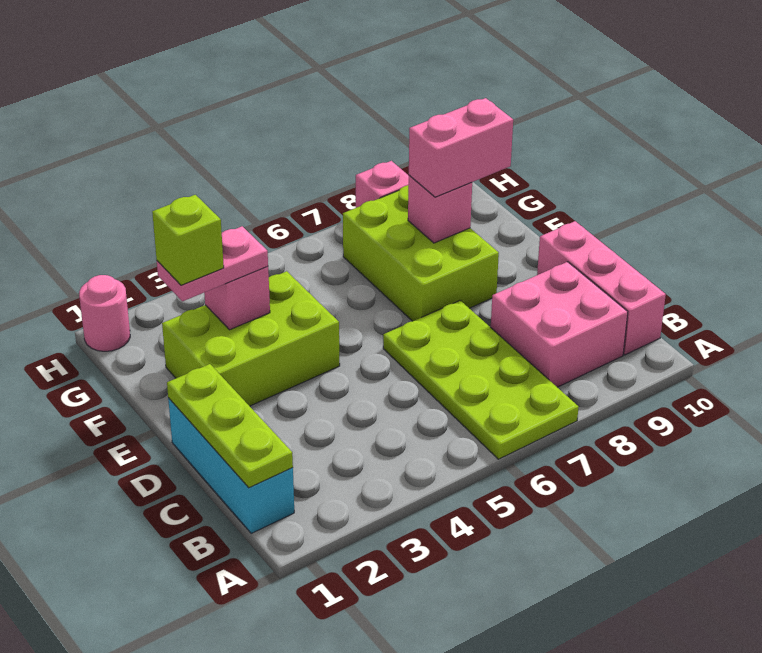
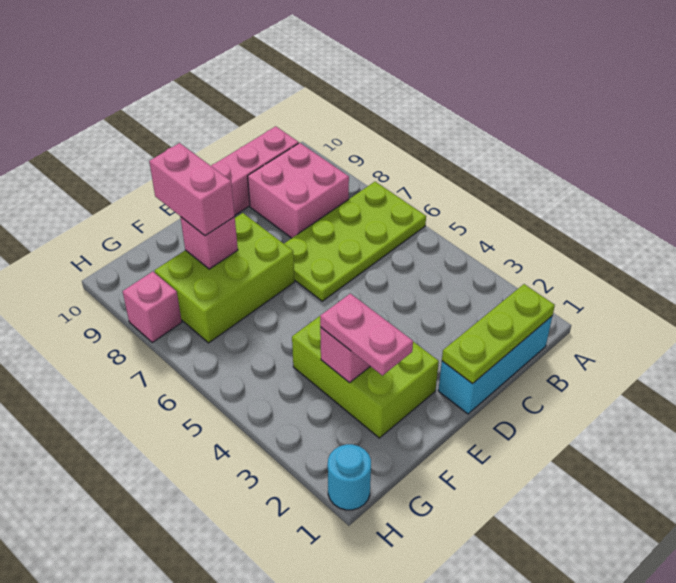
lime brick F2 level 4 -> none
pink round brick H1 level 1 -> cyan round brick H1 level 1

